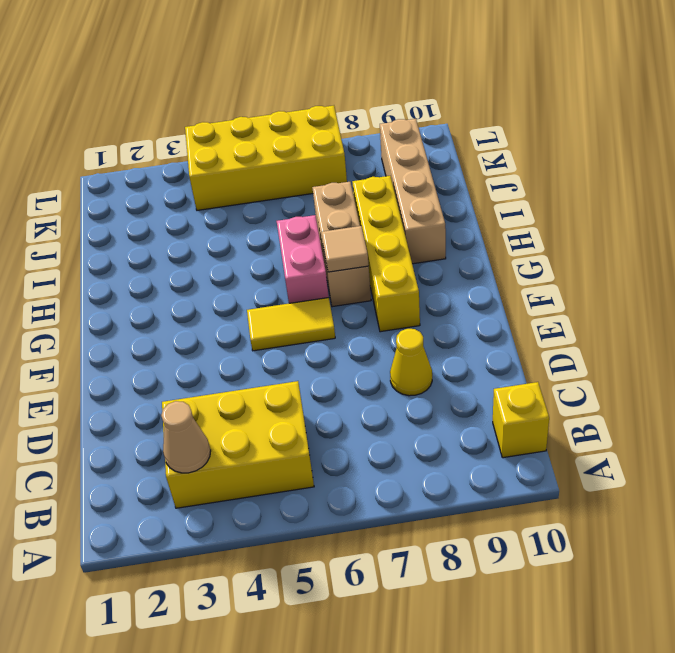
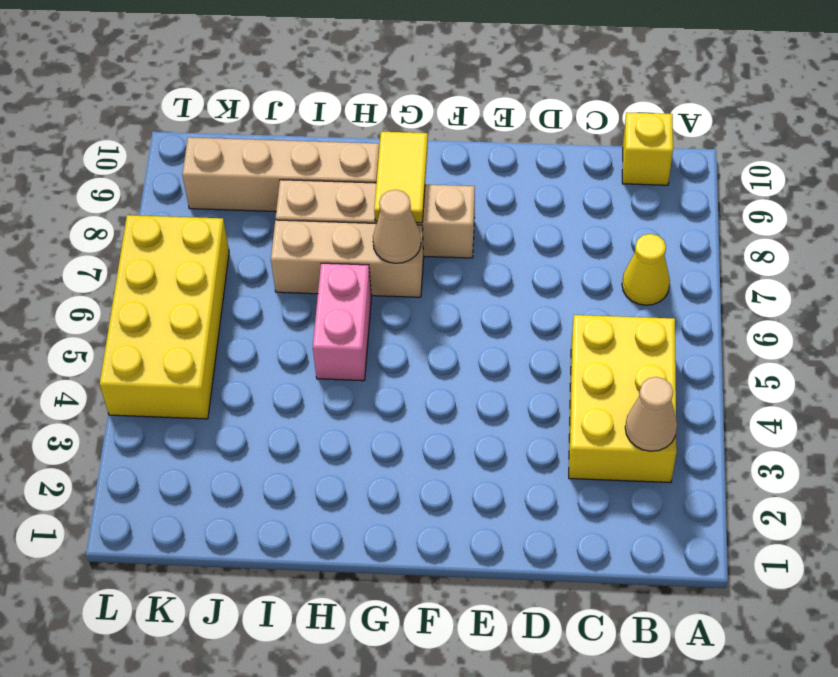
yellow cone D8 level 1 -> yellow cone B7 level 1
yellow tile F5:F6 level 1 -> yellow tile G8:G9 level 2
yellow brick F8:I8 level 1 -> tan brick F8:I8 level 1
pink brick G6:H6 level 1 -> pink brick H5:H6 level 1
tan tile G7 level 2 -> tan cone G7 level 2

